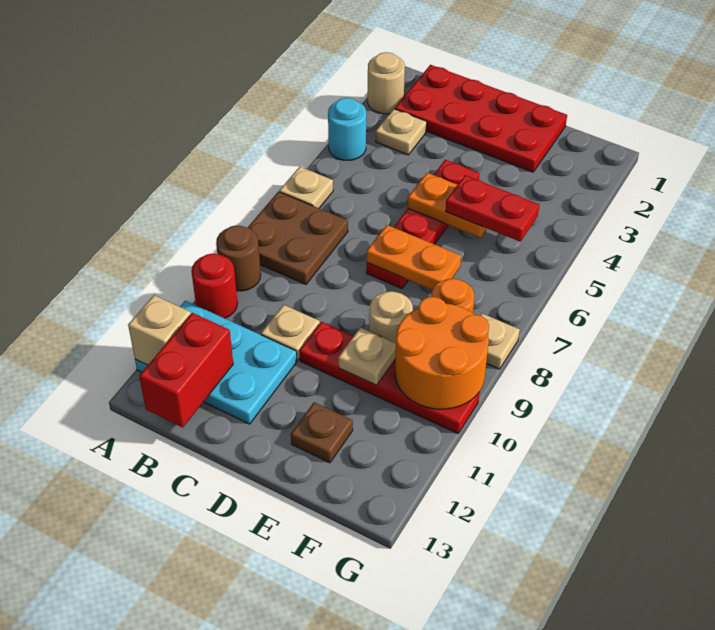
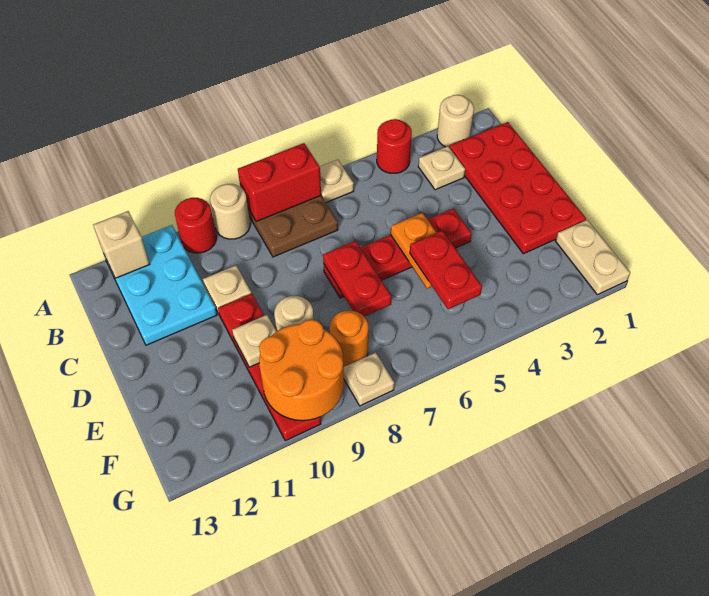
cyan round brick A4 level 1 -> red round brick A4 level 1
brown round brick A9 level 1 -> tan round brick A9 level 1
red brick B12:B13 level 2 -> red brick A7:A8 level 2
orange plate D7:E7 level 2 -> red plate D7:E7 level 2
brown plate E12 level 1 -> none
none -> tan plate F1:G1 level 1

